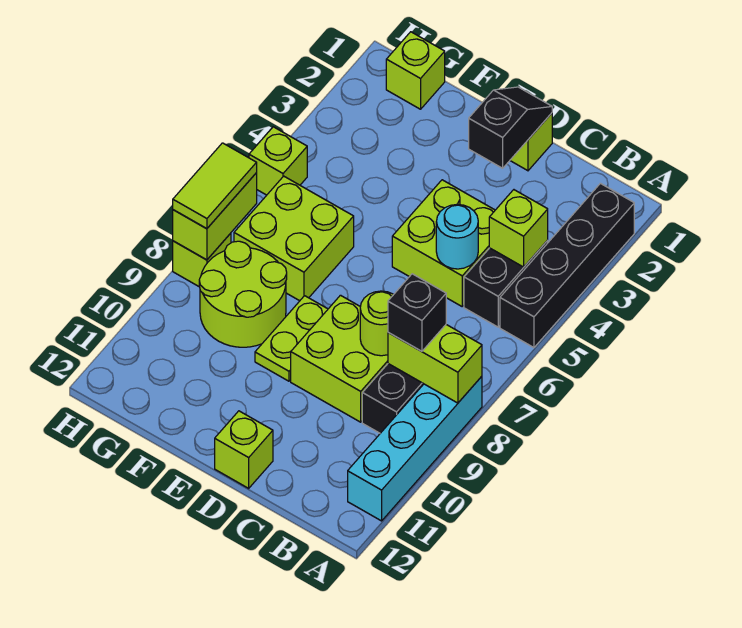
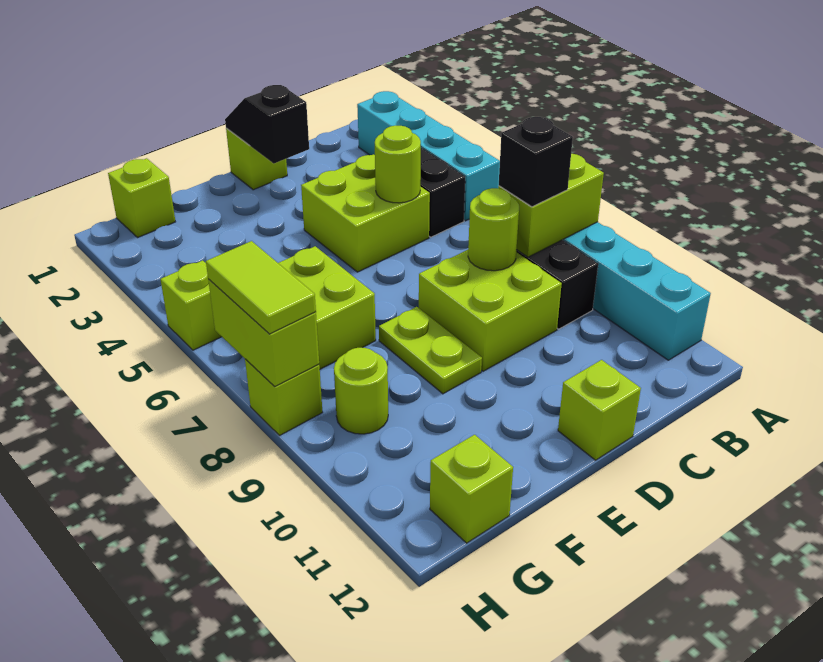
black brick A2:A5 level 1 -> cyan brick A2:A5 level 1
lime brick B4 level 2 -> lime brick G12 level 1
cyan round brick C5 level 2 -> lime round brick C5 level 2
lime round brick F8:G9 level 1 -> lime round brick G9 level 1

